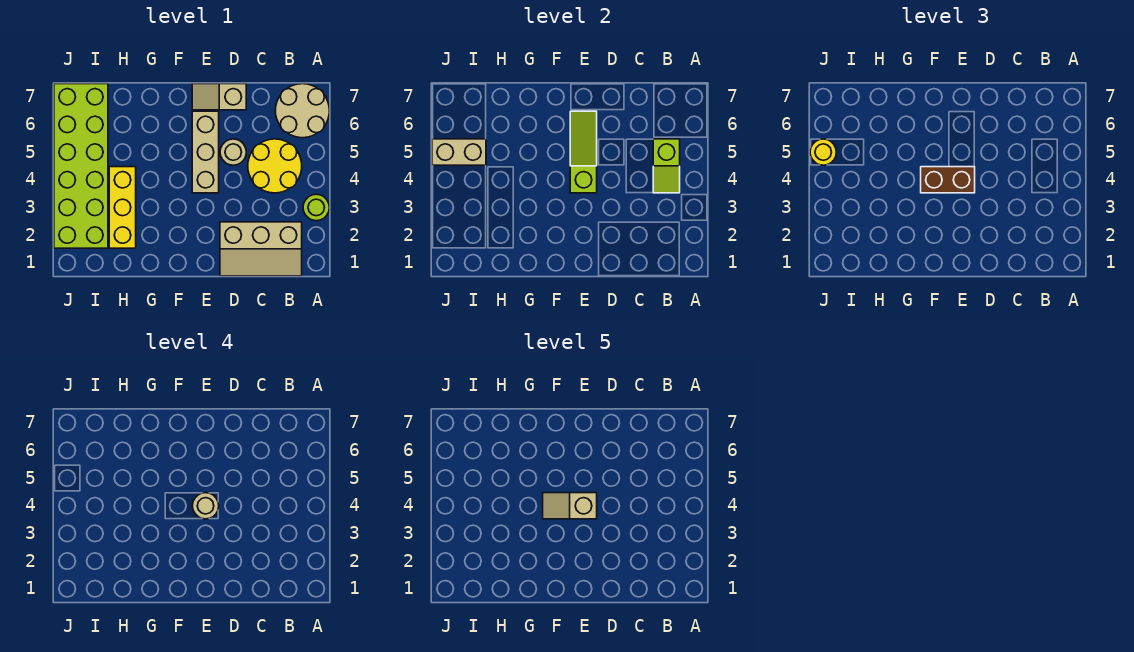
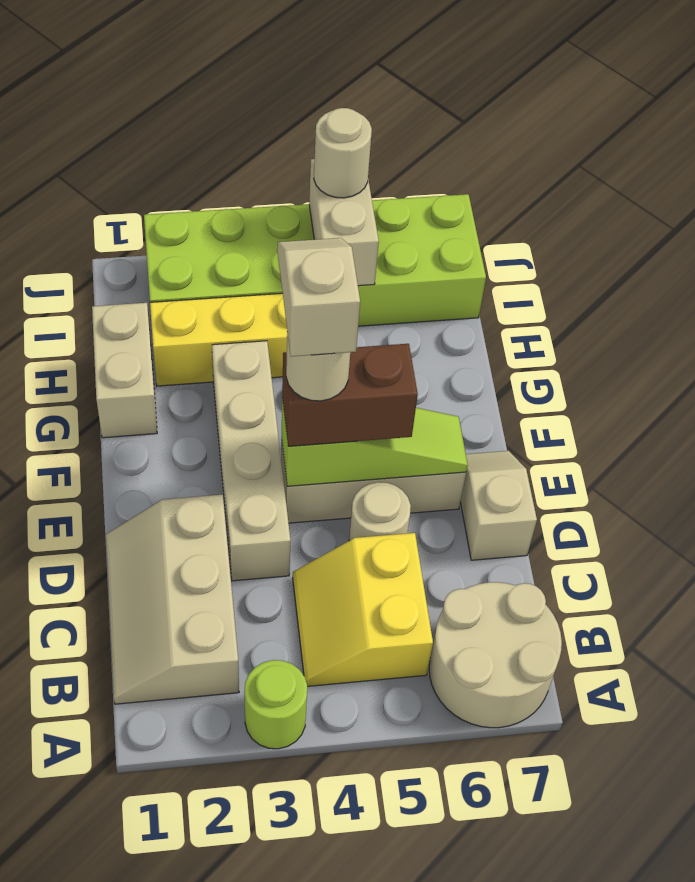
yellow round brick B4:C5 level 1 -> yellow slope B4:C5 level 1 top 5
lime slope B4:B5 level 2 top 5 -> none
none -> tan brick D3:G3 level 1
brown brick E4:F4 level 3 -> brown brick E4:E5 level 3
none -> tan brick G1:H1 level 1
yellow round brick J5 level 3 -> tan round brick J5 level 3

